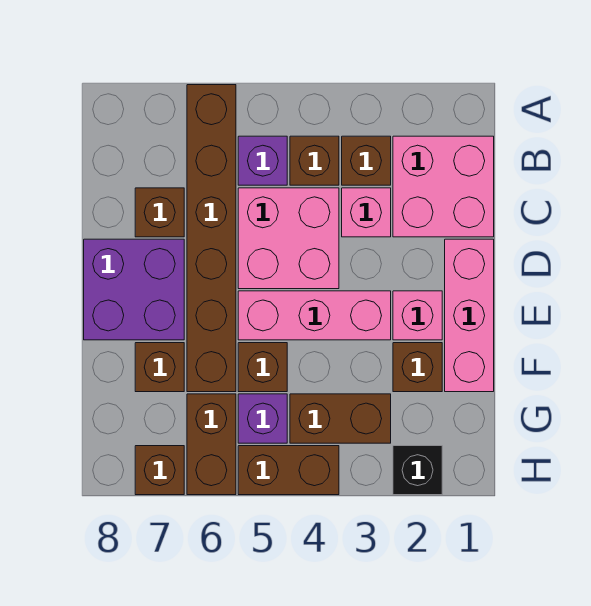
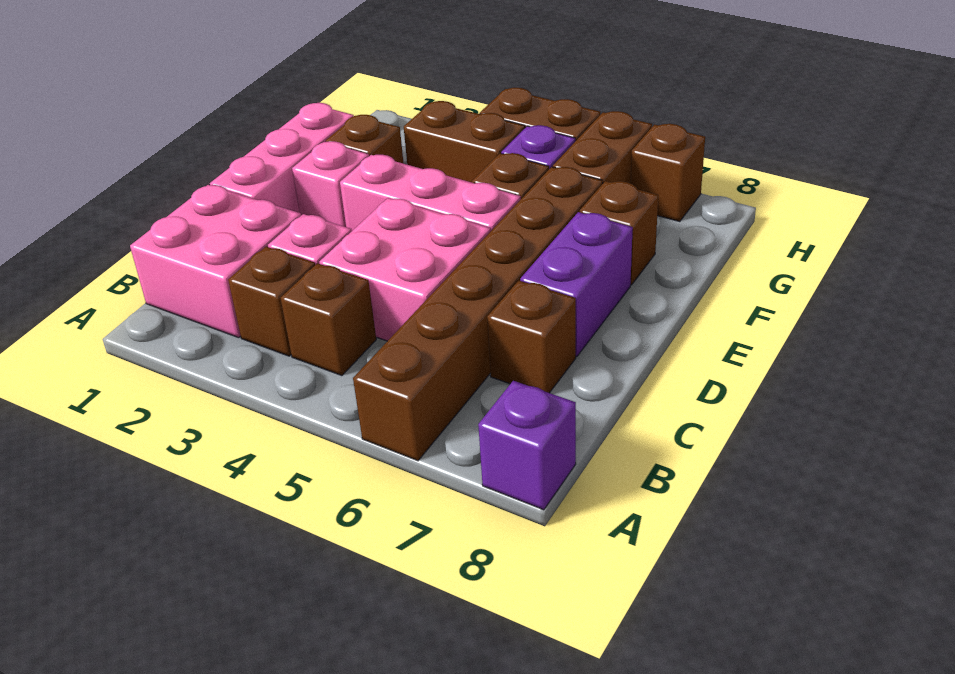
purple brick B5 level 1 -> purple brick A8 level 1
purple brick D7:E8 level 1 -> purple brick D7:E7 level 1
black brick H2 level 1 -> none

